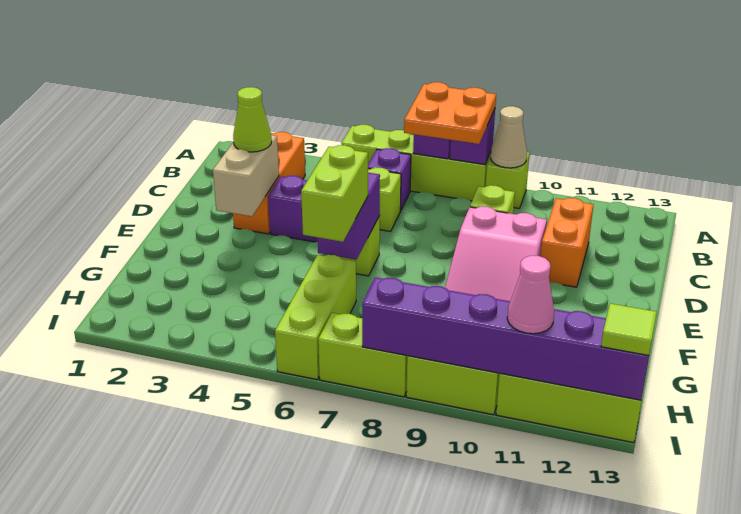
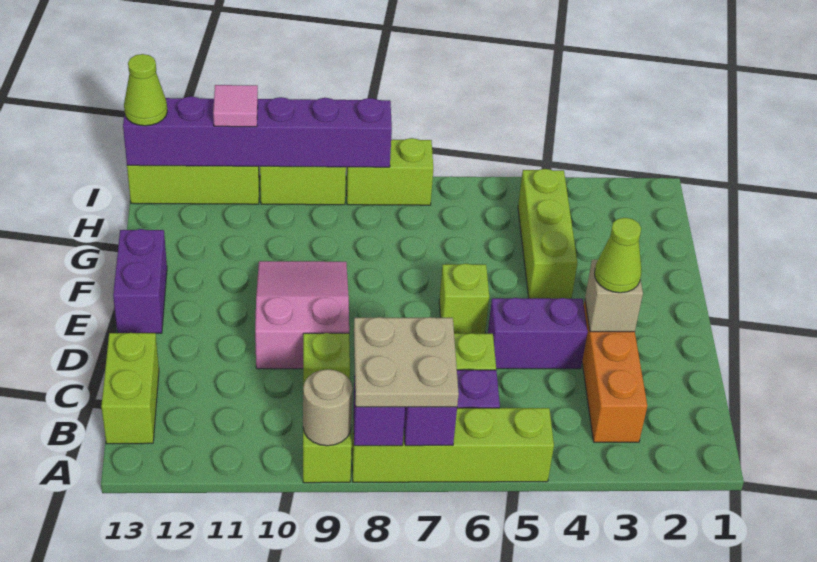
orange plate A7:B8 level 3 -> tan plate A7:B8 level 3
tan cone A9 level 2 -> tan round brick A9 level 2
orange brick C11:D11 level 1 -> none
tan brick D3:E3 level 2 -> tan brick D3 level 2
purple brick E6:F6 level 2 -> purple brick E13:F13 level 1
lime brick F6:G6 level 3 -> lime brick B13:C13 level 1
lime brick G6:I6 level 1 -> lime brick F4:H4 level 1
pink cone I11 level 3 -> pink tile I11 level 3
lime tile I13 level 3 -> lime cone I13 level 3

